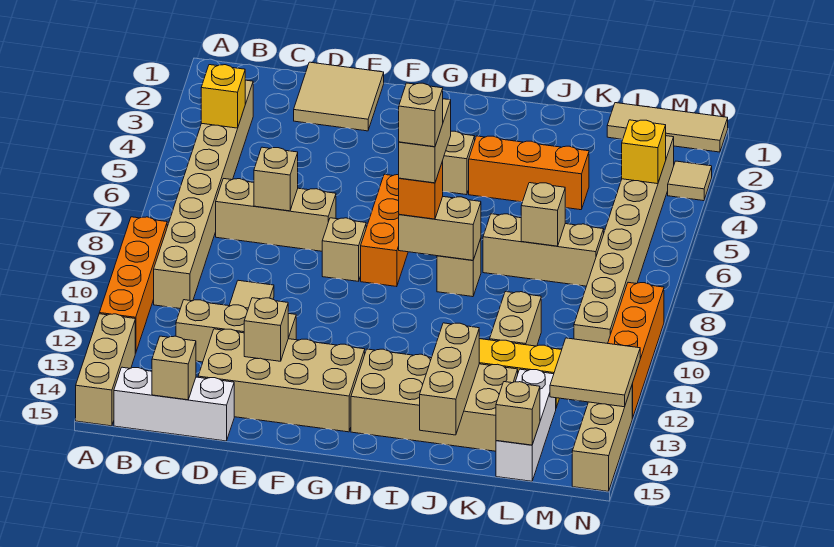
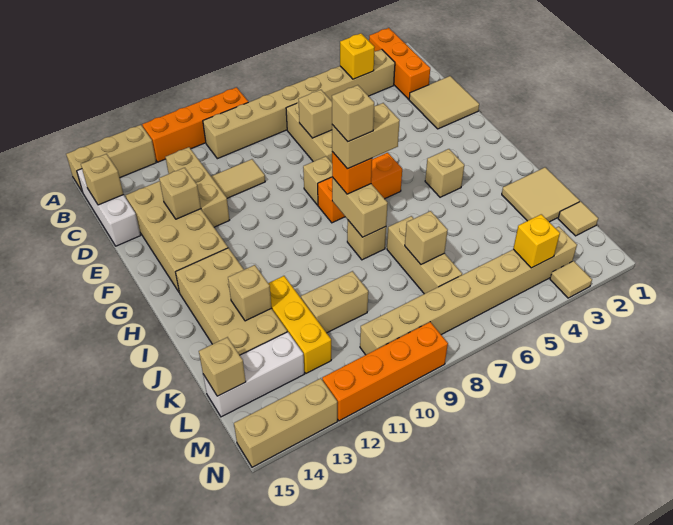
orange brick I4:K4 level 1 -> orange brick A2:C2 level 1
tan brick J13:J15 level 2 -> tan brick J13 level 2
tan tile L1:N1 level 1 -> tan tile L1 level 1
tan tile M12:N13 level 2 -> tan tile J1:K2 level 1

